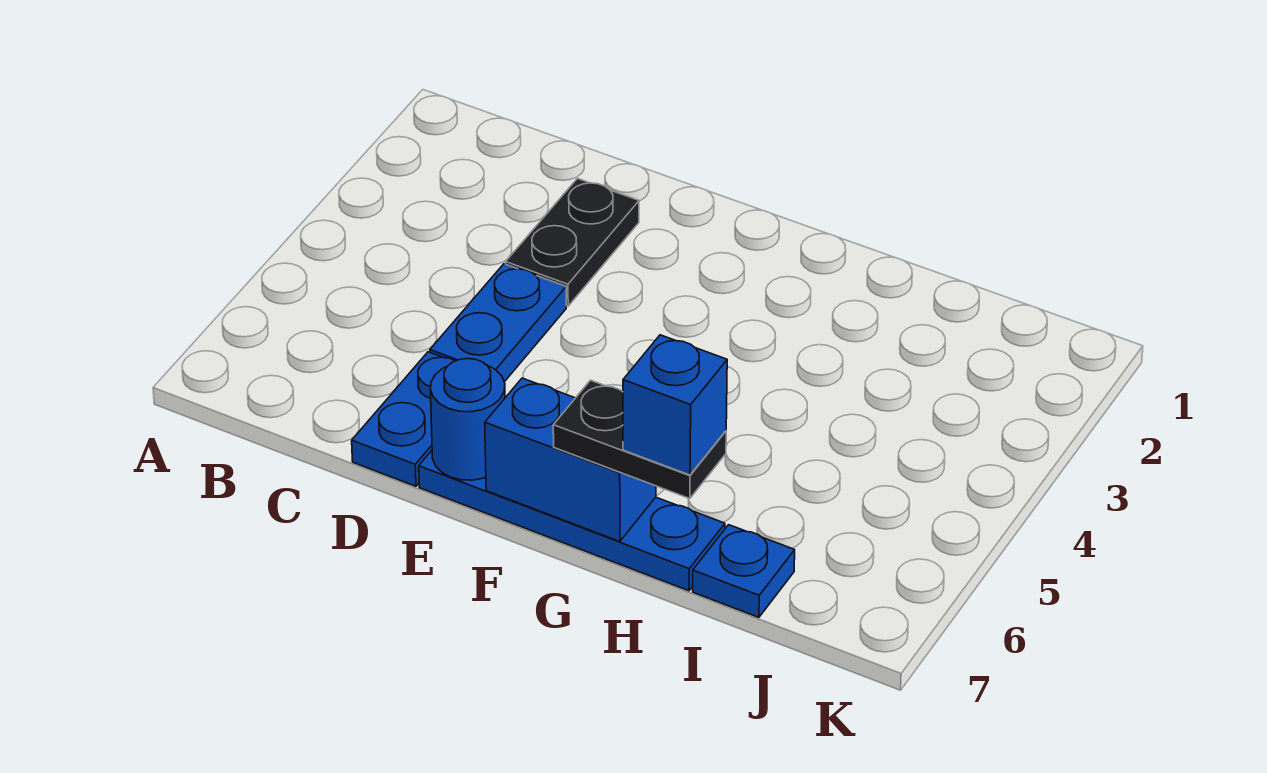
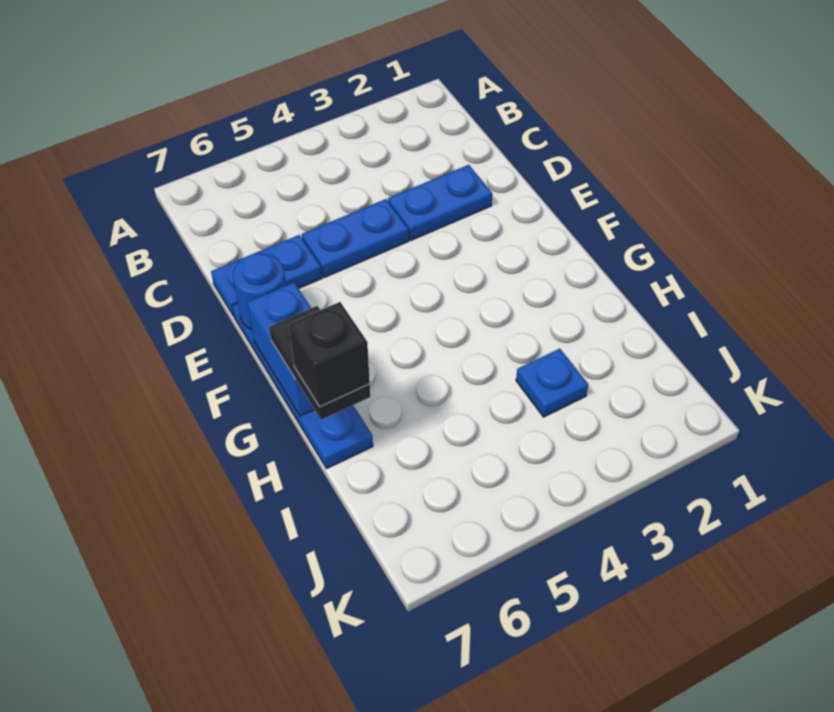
black plate D2:D3 level 1 -> blue plate D2:D3 level 1
blue brick H7 level 4 -> black brick H7 level 4
blue plate I7 level 1 -> blue plate I3 level 1

